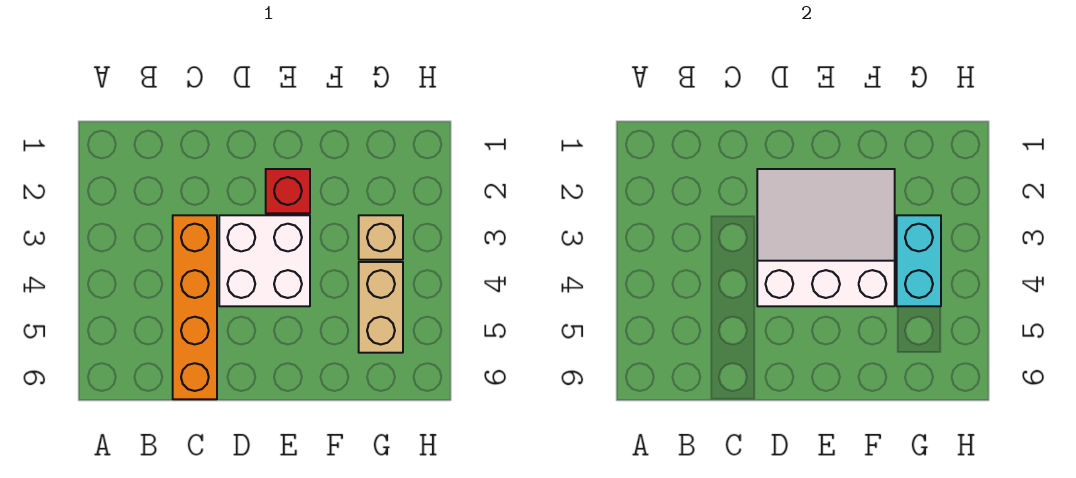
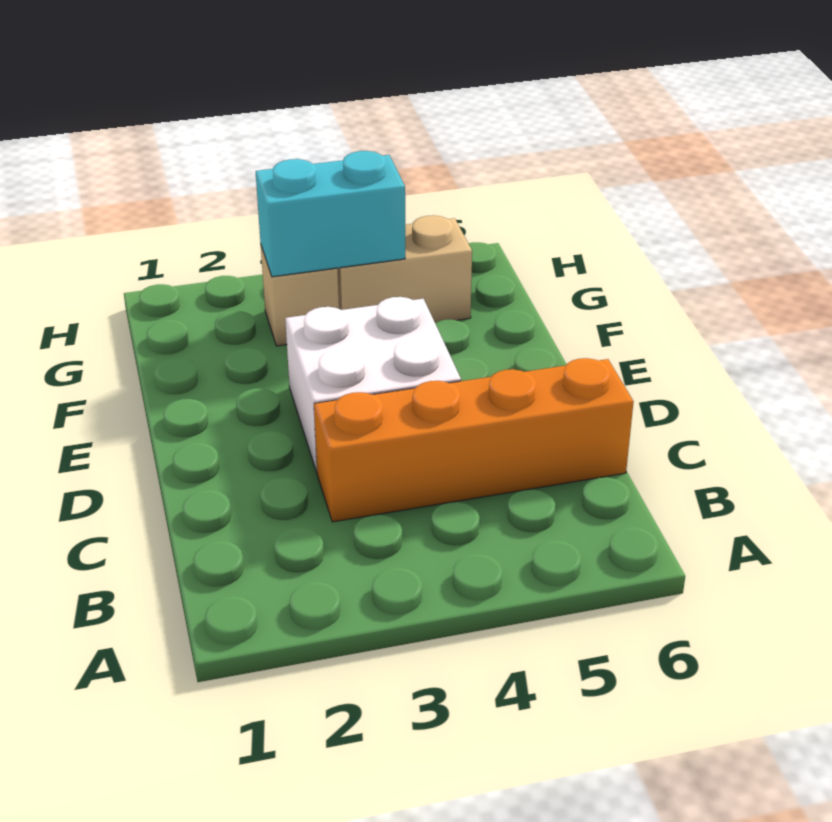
white slope D2:F4 level 2 top 4 -> none
red brick E2 level 1 -> none

